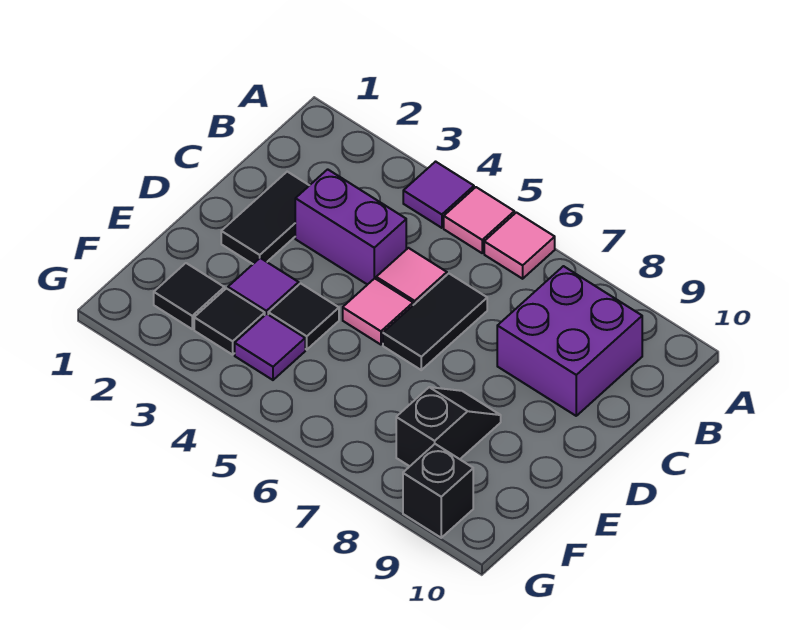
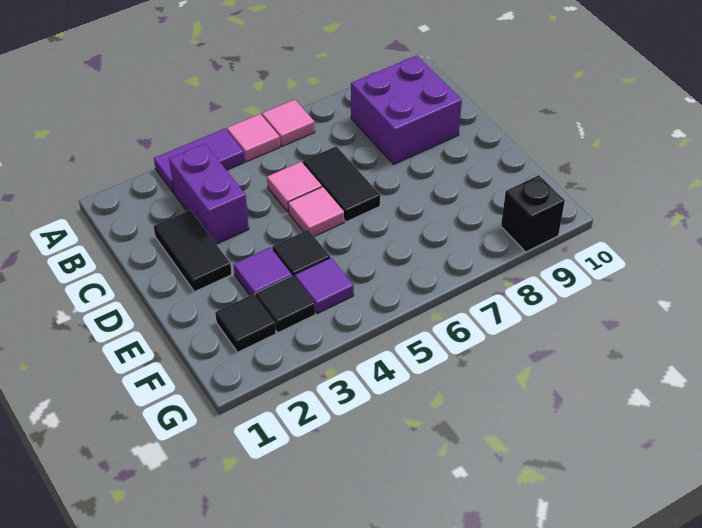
purple tile A4 level 1 -> purple tile A3:A4 level 1
purple brick C3:C4 level 1 -> purple brick B3:C3 level 1
black slope E8:F8 level 1 top F -> none

